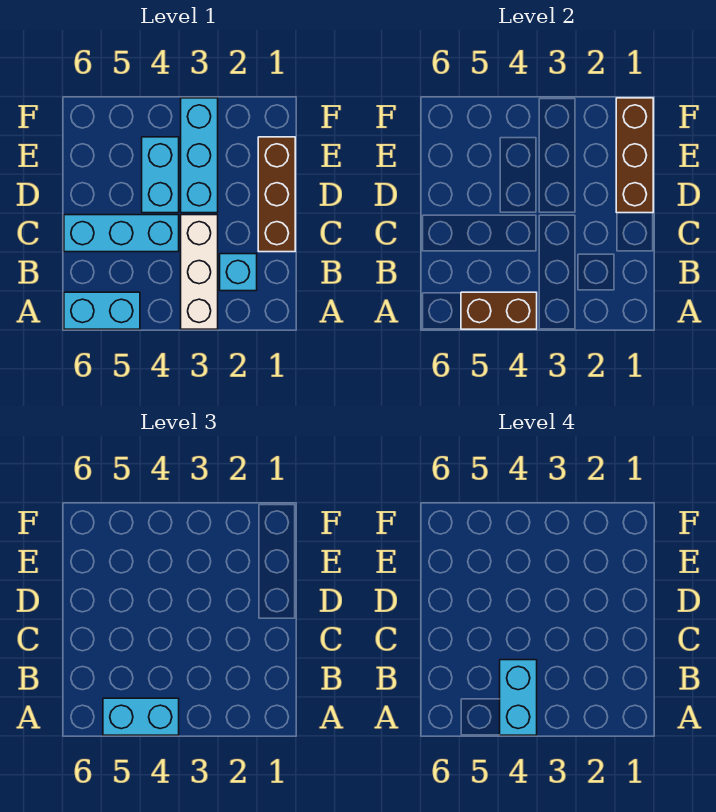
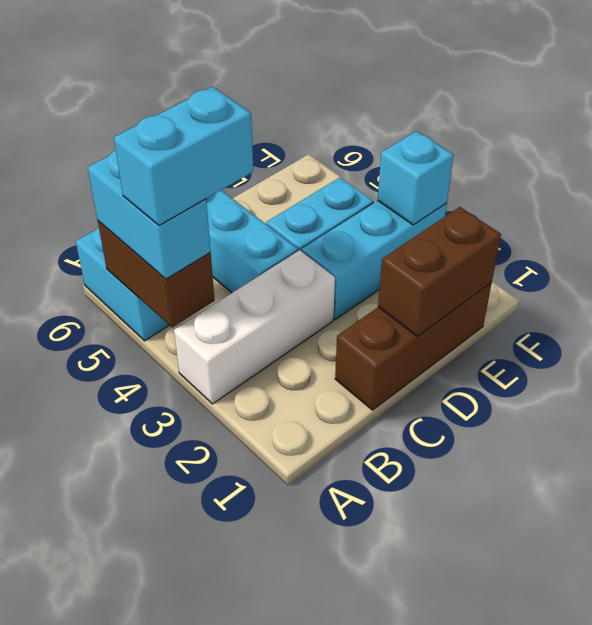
cyan brick B2 level 1 -> cyan brick F3 level 2
brown brick D1:F1 level 2 -> brown brick D1:E1 level 2

